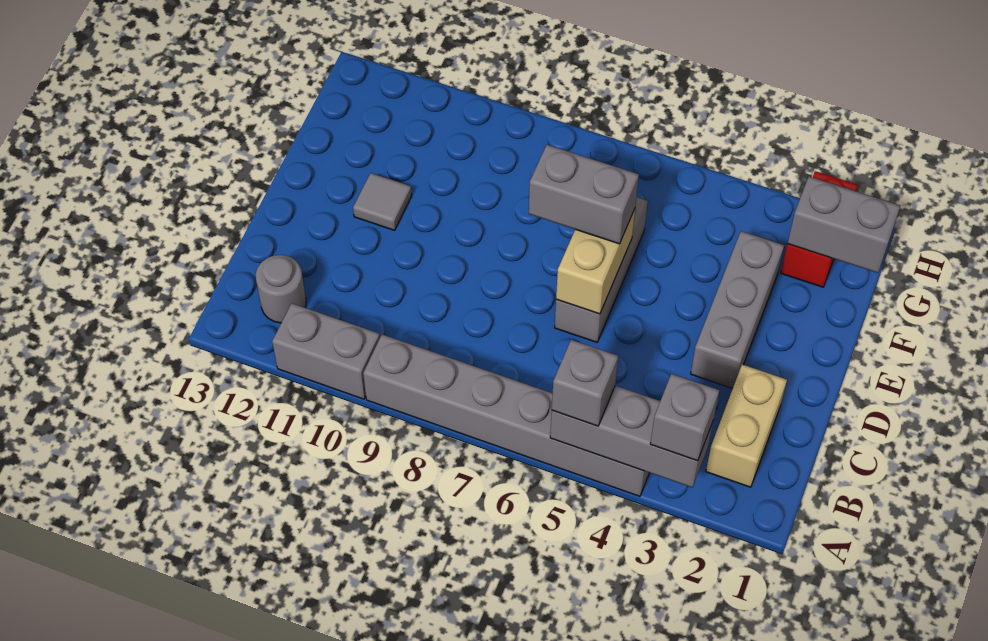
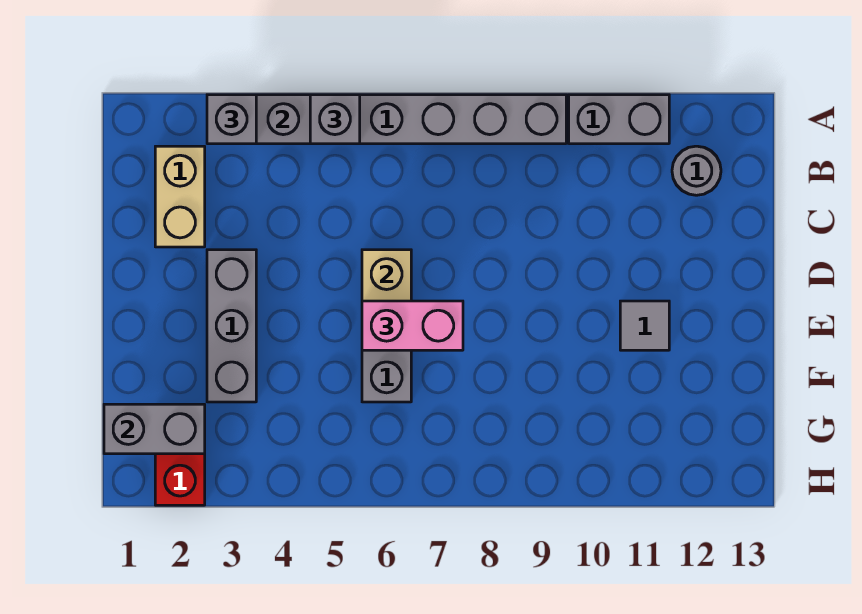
grey brick E6:E7 level 3 -> pink brick E6:E7 level 3

